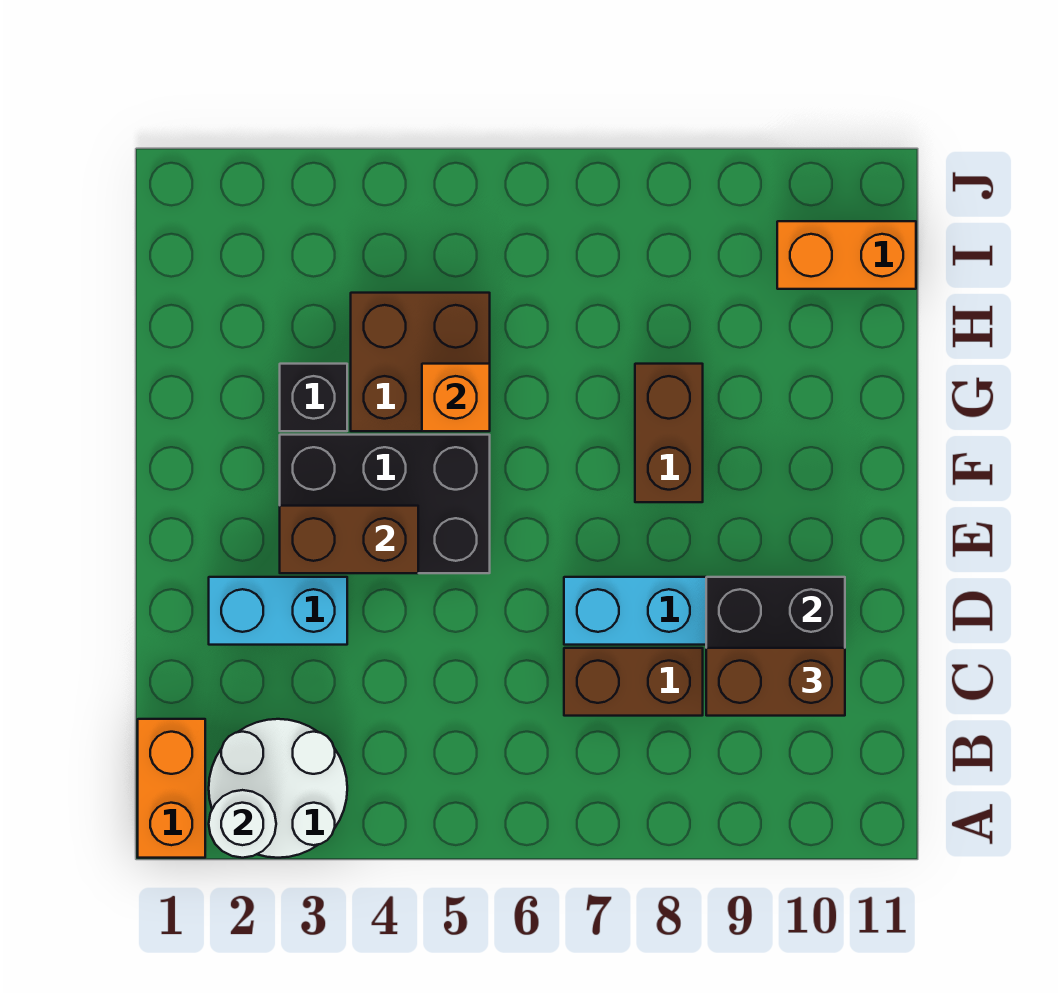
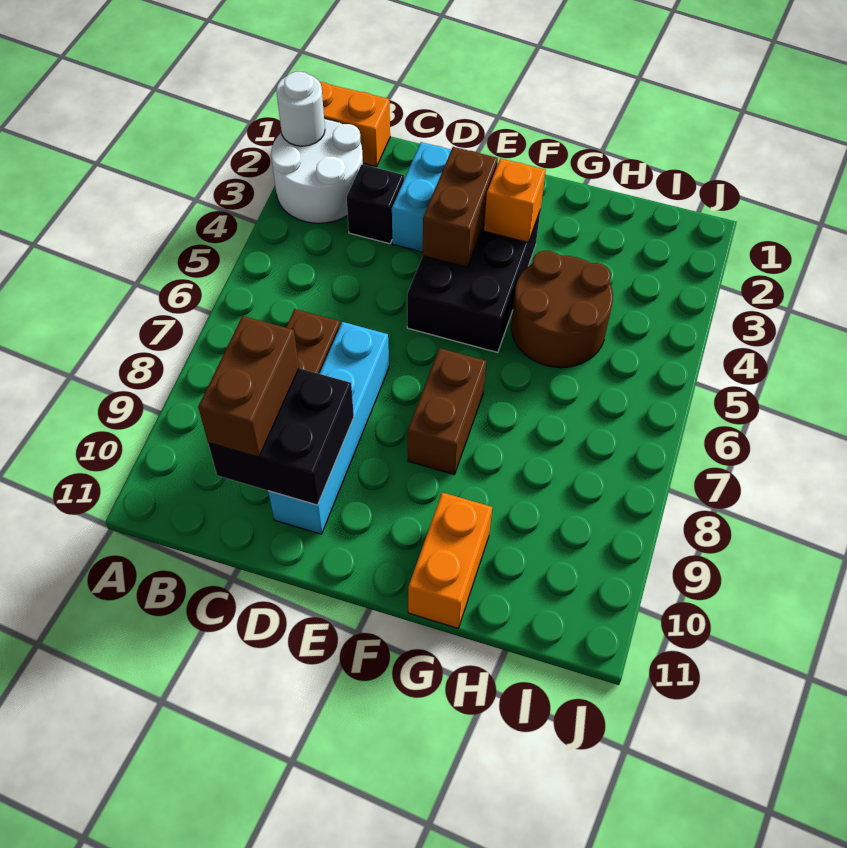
brown brick F8:G8 level 1 -> brown brick F7:F8 level 1
black brick G3 level 1 -> black brick C3 level 1
brown brick G4:H5 level 1 -> brown round brick G4:H5 level 1
orange brick G5 level 2 -> orange brick F3 level 2
orange brick I10:I11 level 1 -> orange brick G10:G11 level 1

